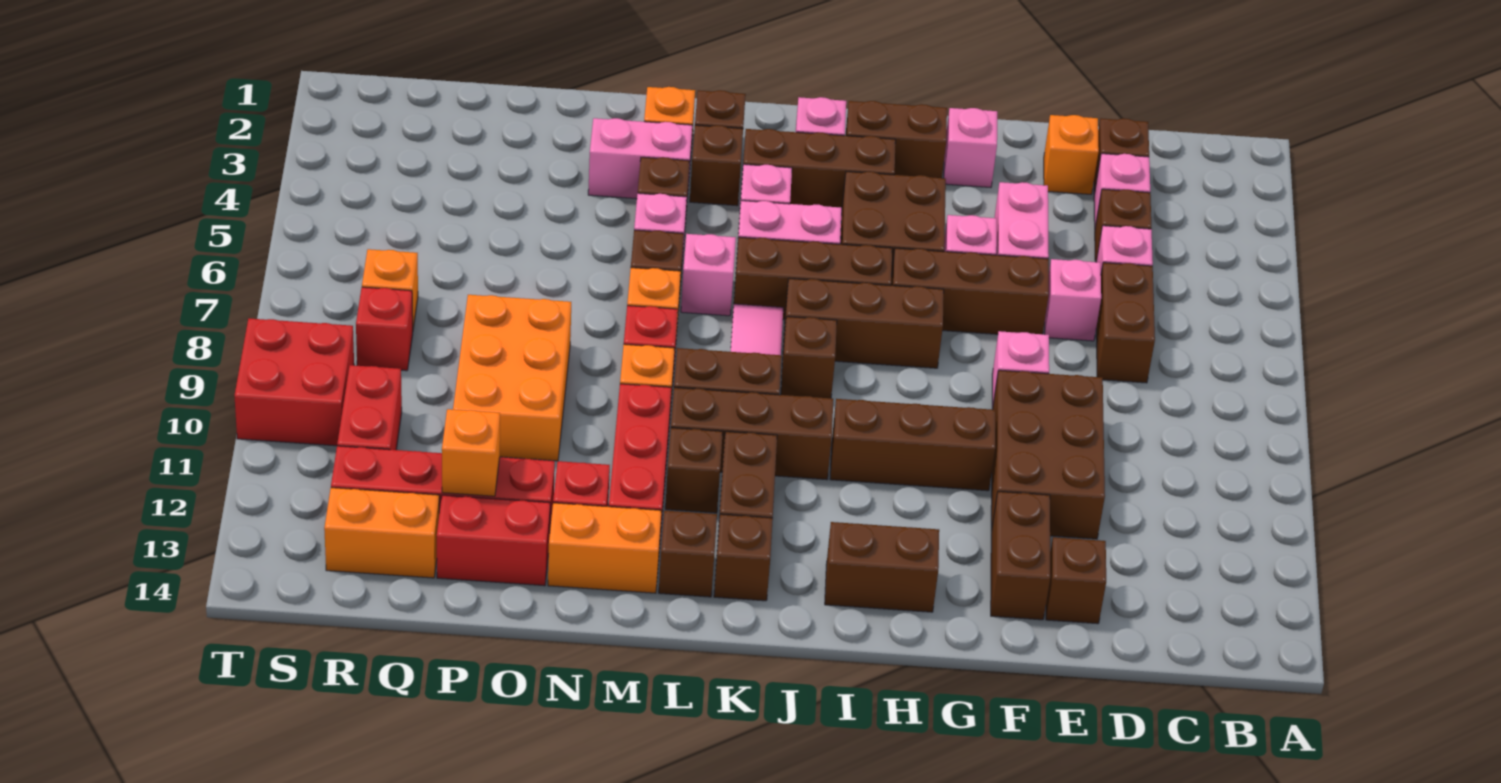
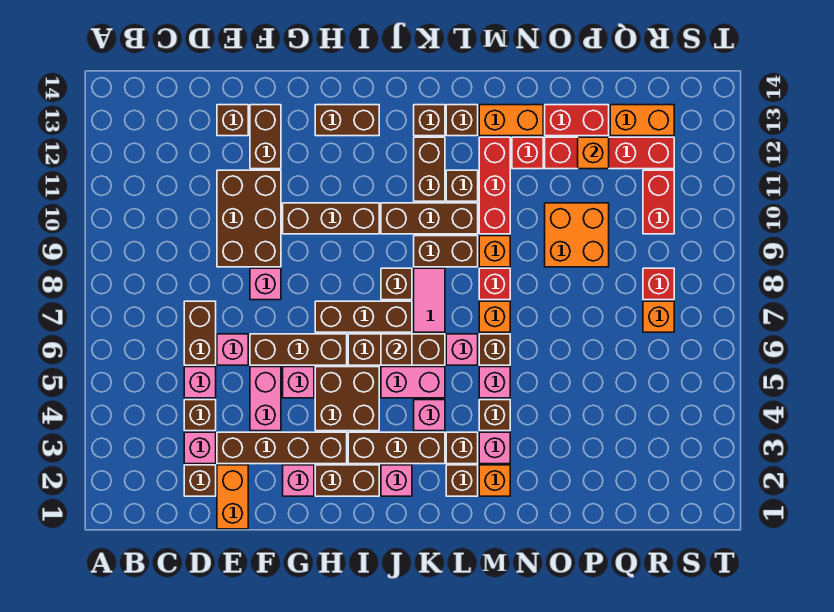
orange brick E2 level 1 -> orange brick E1:E2 level 1
none -> brown brick E3:H3 level 1
none -> brown brick J6 level 2
pink brick M3:N3 level 1 -> pink brick M3 level 1
orange brick O8:P10 level 1 -> orange brick O9:P10 level 1
red brick S9:T10 level 1 -> none

